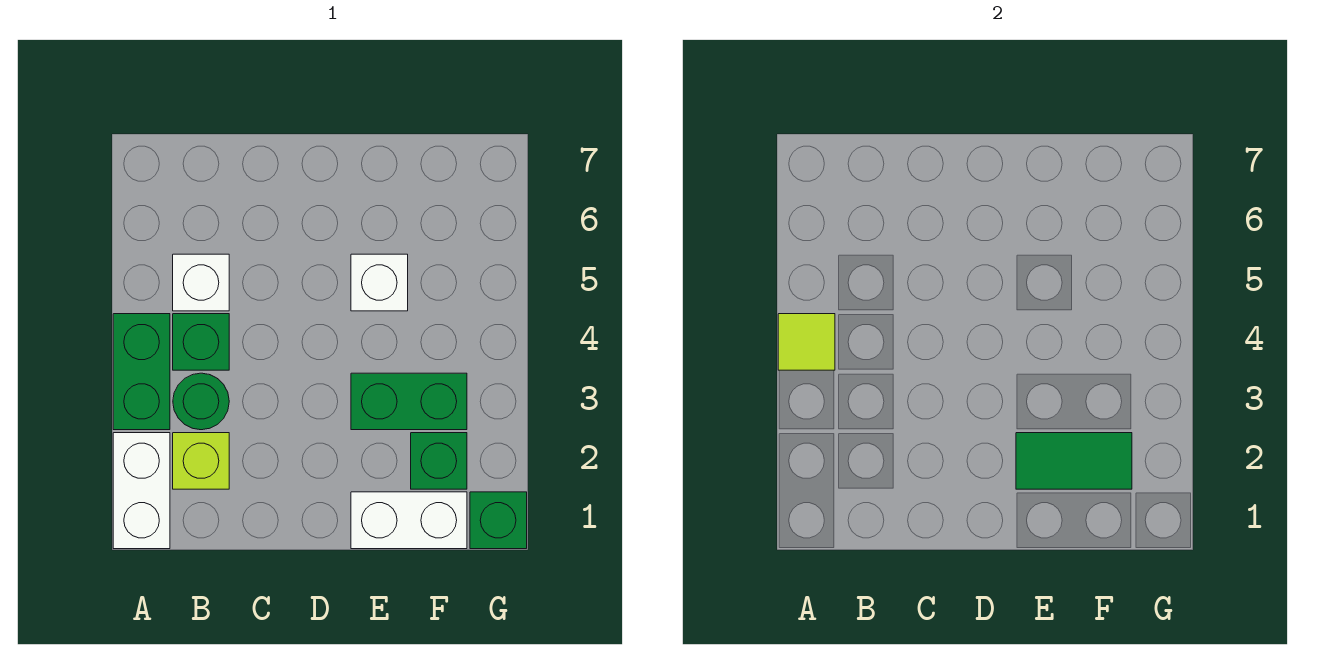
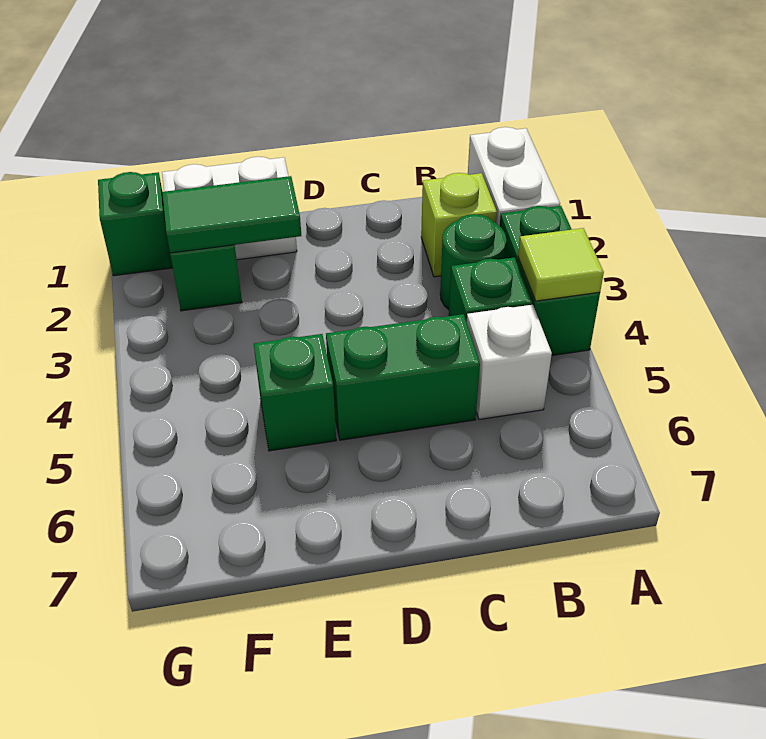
green brick E3:F3 level 1 -> green brick C5:D5 level 1
white brick E5 level 1 -> green brick E5 level 1

